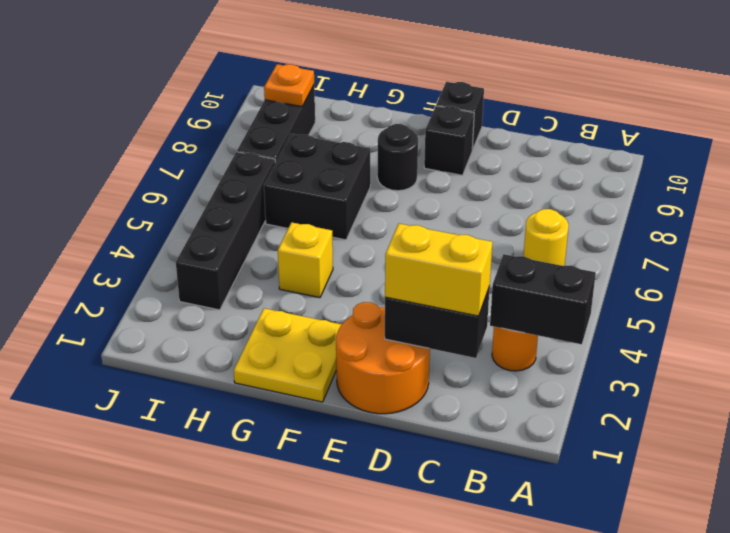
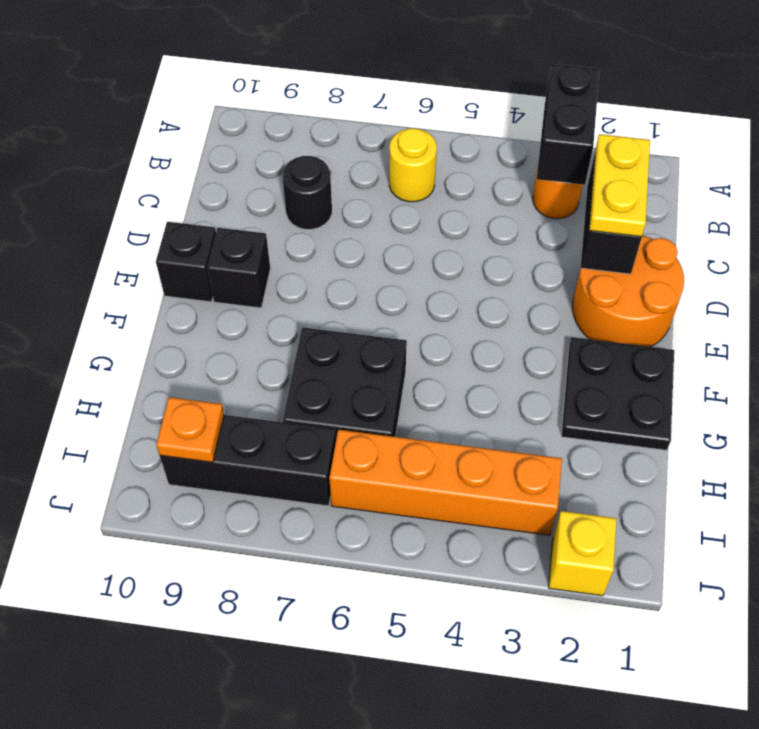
yellow brick C2:D2 level 3 -> yellow plate C2:D2 level 3
yellow plate F1:G2 level 1 -> black plate F1:G2 level 1
black round brick F8 level 1 -> black round brick C8 level 1
yellow brick G4 level 1 -> yellow brick J2 level 1
black brick I3:I6 level 1 -> orange brick I3:I6 level 1

